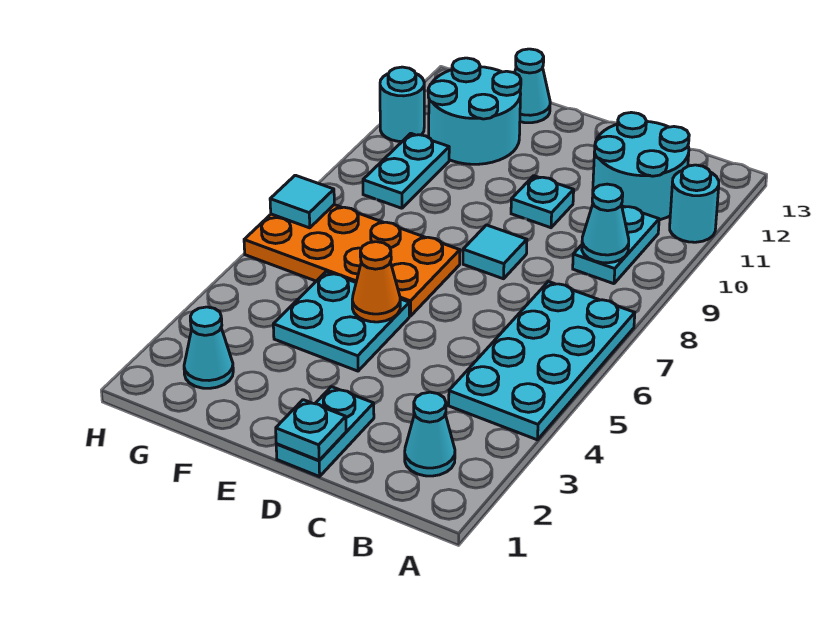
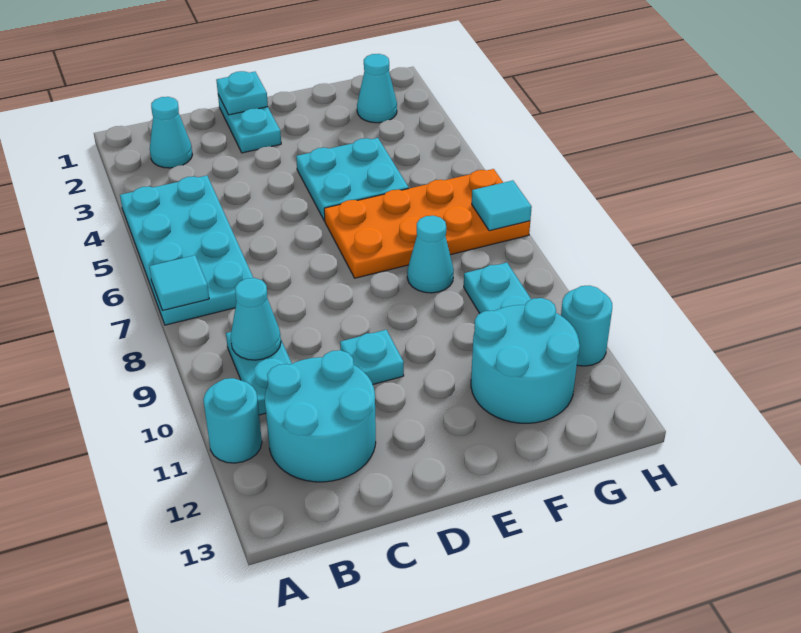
cyan tile D8 level 1 -> cyan tile A7 level 2
orange cone E5 level 2 -> none
cyan cone F13 level 1 -> cyan cone F8 level 1

